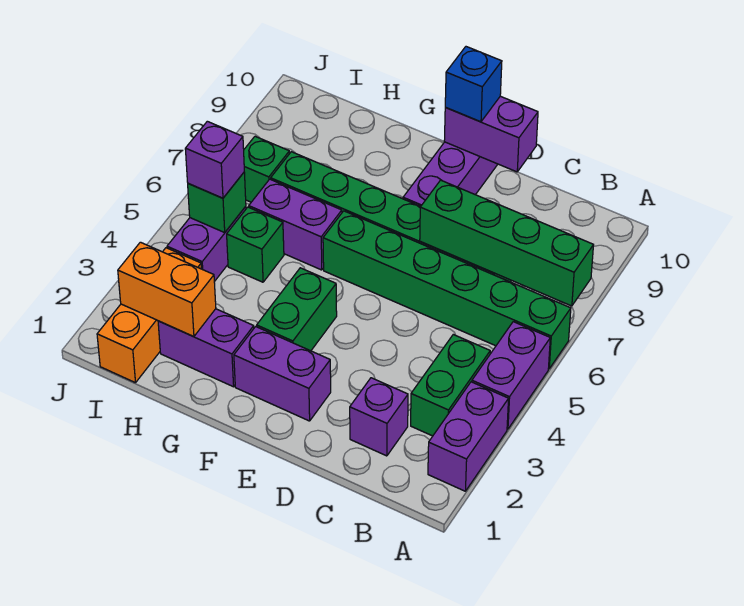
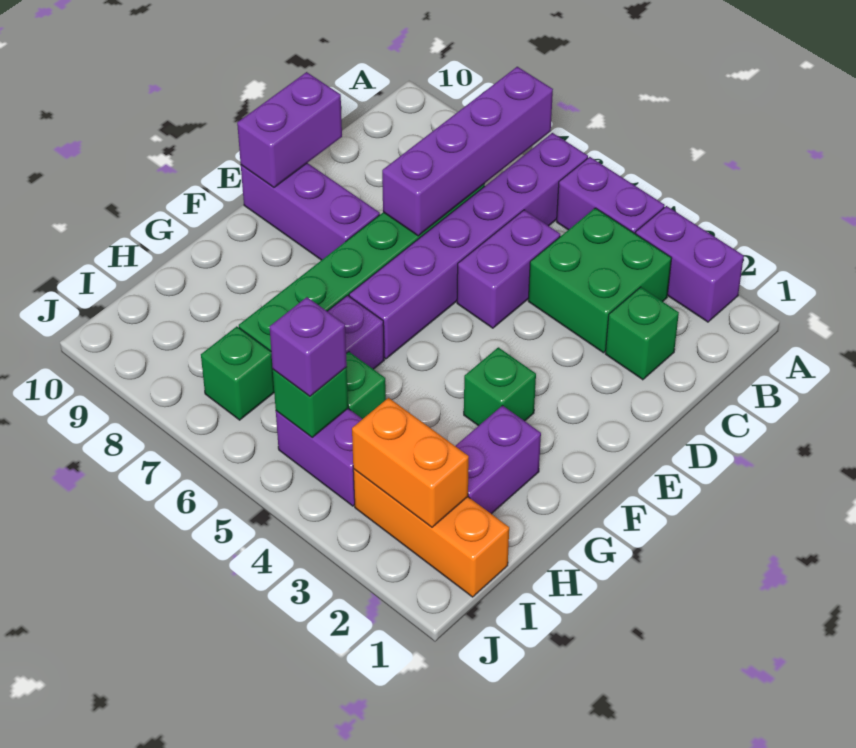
green brick A6:F6 level 1 -> purple brick A6:F6 level 1
green brick A7:D7 level 2 -> purple brick A7:D7 level 2
green brick B3:B4 level 1 -> green brick B3:C4 level 1
purple brick C2 level 1 -> green brick C2 level 1
purple brick E2:F2 level 1 -> purple brick C5:D5 level 1
blue brick E10 level 3 -> none
green brick F3:F4 level 1 -> green brick F3 level 1
orange brick H2:I2 level 2 -> orange brick I2:I3 level 2

